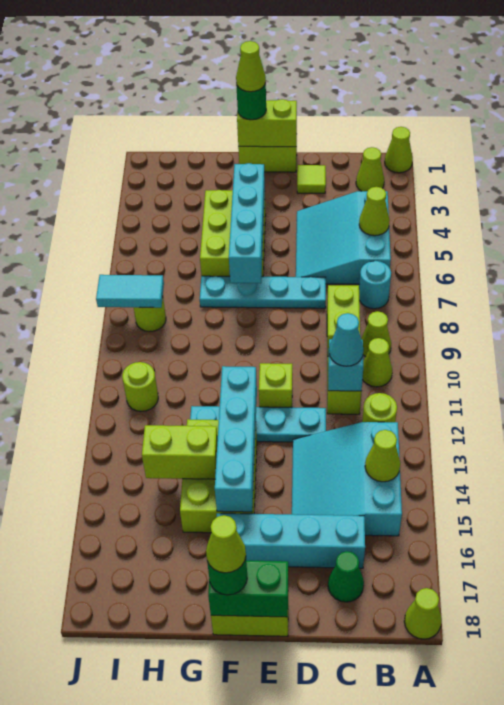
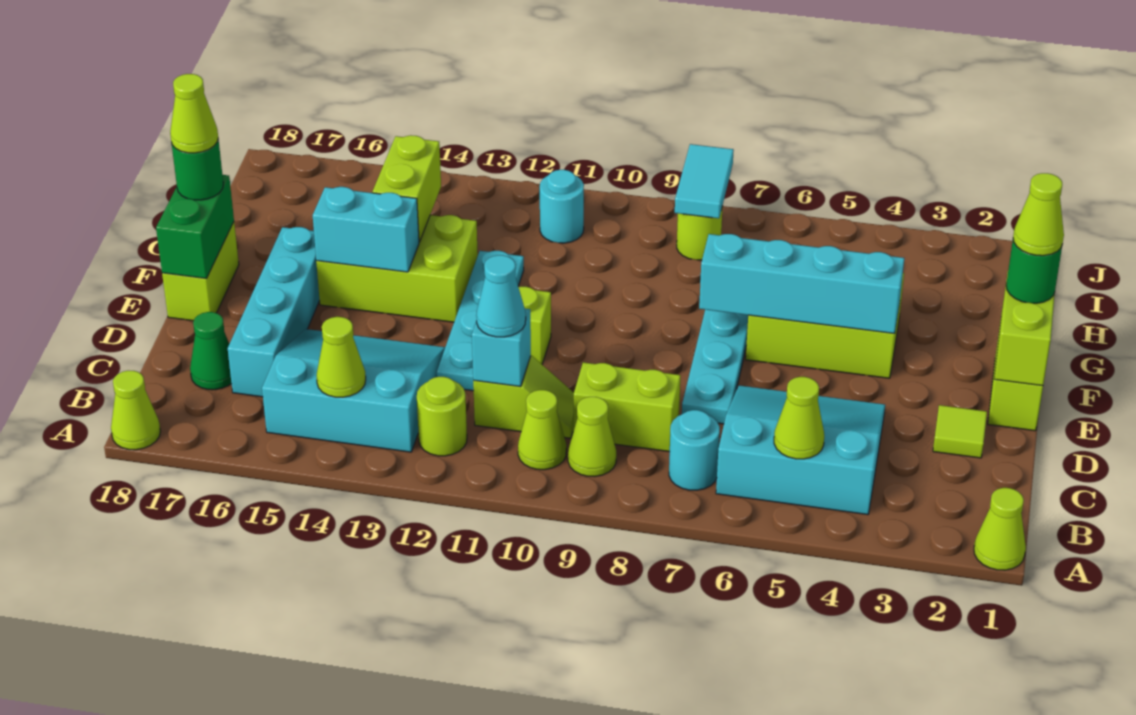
lime cone B2 level 1 -> none
cyan brick F12:F15 level 2 -> cyan brick F14:F15 level 2
lime round brick I11 level 1 -> cyan round brick I11 level 1

